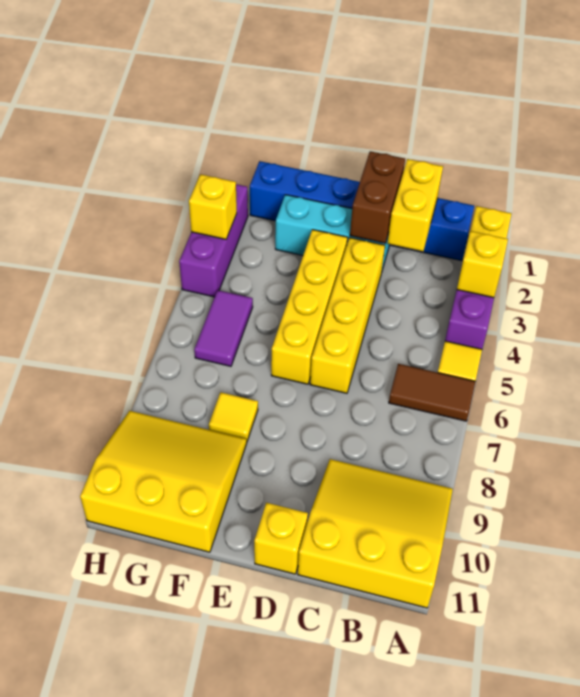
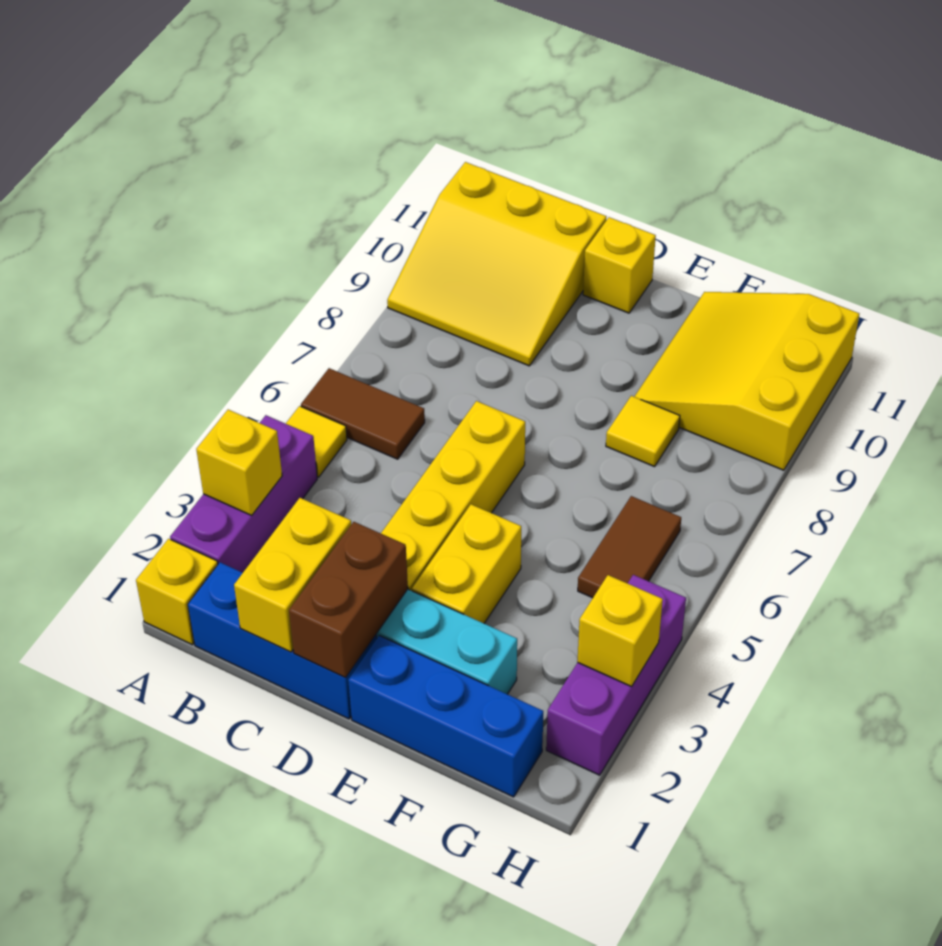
yellow brick E3:E6 level 1 -> yellow brick E3:E4 level 1
yellow slope F9:H11 level 1 top 11 -> yellow slope F9:H11 level 1 top H
purple tile G5:G6 level 1 -> brown tile G5:G6 level 1

